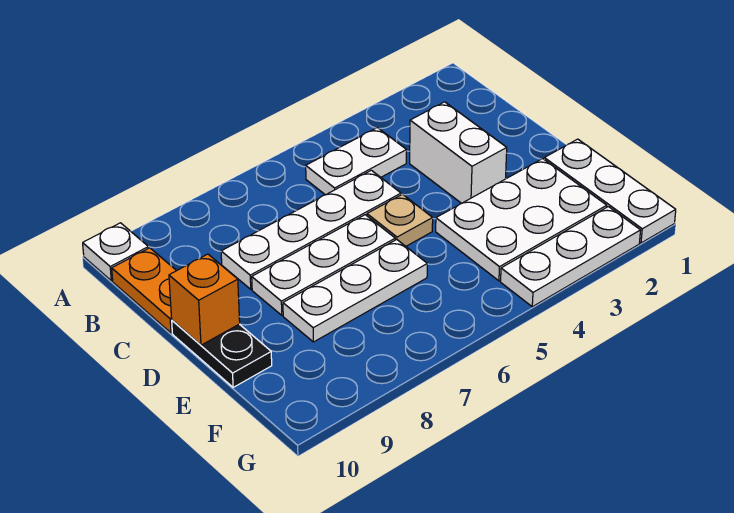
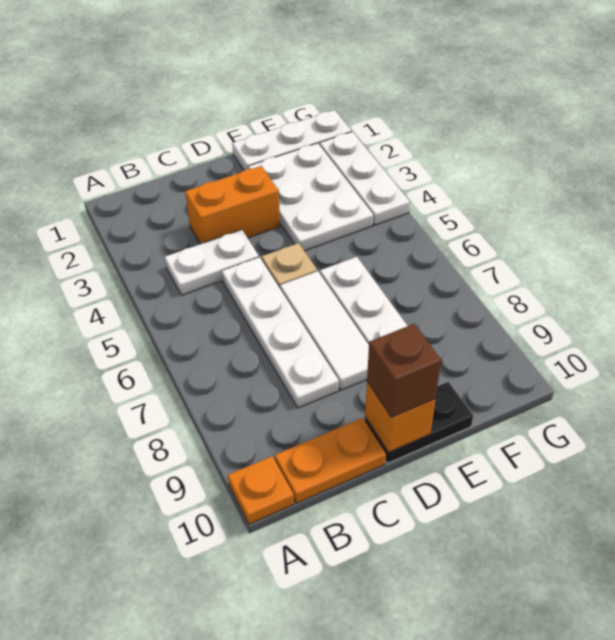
white plate A10 level 1 -> orange plate A10 level 1
white plate B4:B5 level 1 -> white plate B4:C4 level 1
white brick C3:D3 level 1 -> orange brick C3:D3 level 1
white plate D6:D8 level 1 -> white tile D6:D8 level 1
none -> brown brick D10 level 3

